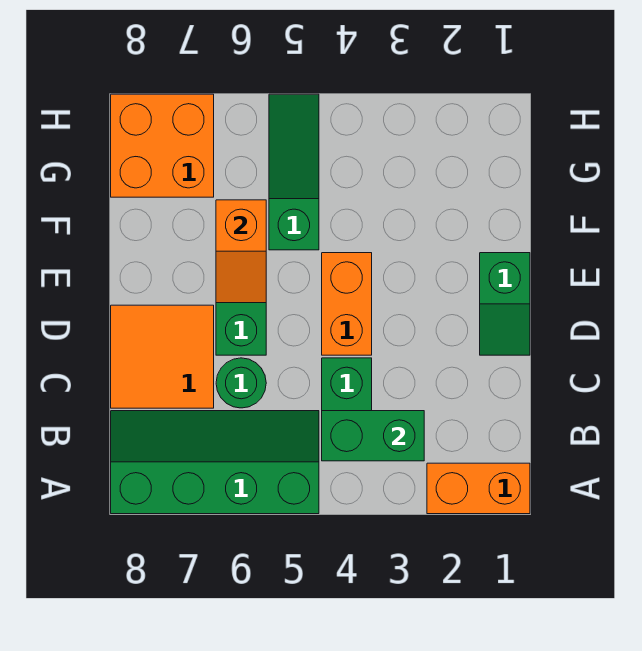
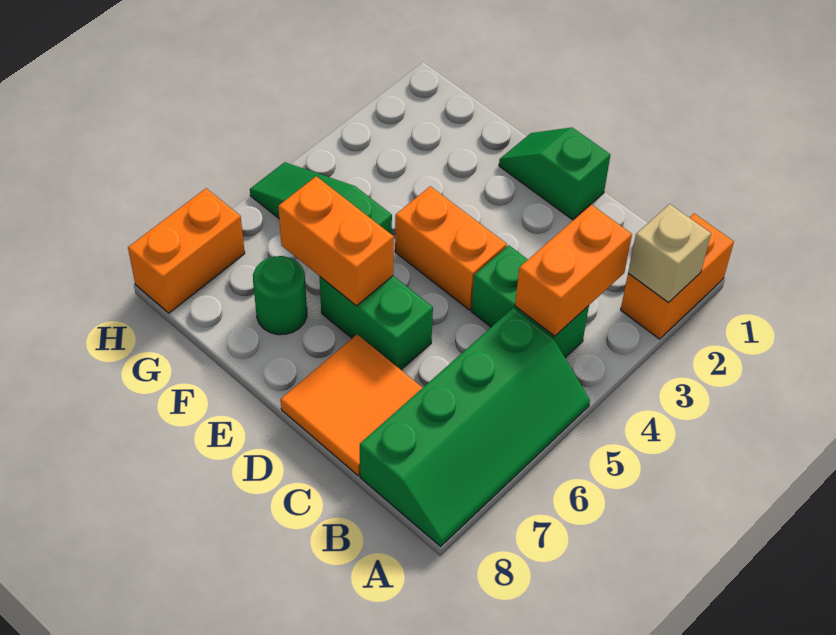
none -> tan brick A2 level 2
green slope A5:B8 level 1 top A -> green slope A5:B8 level 1 top B
green brick B3:B4 level 2 -> orange brick B3:B4 level 2
green round brick C6 level 1 -> green round brick F7 level 1
green slope D1:E1 level 1 top E -> green slope D1:E1 level 1 top D
orange slope E6:F6 level 2 top F -> orange brick E6:F6 level 2
orange brick G7:H8 level 1 -> orange brick H7:H8 level 1

